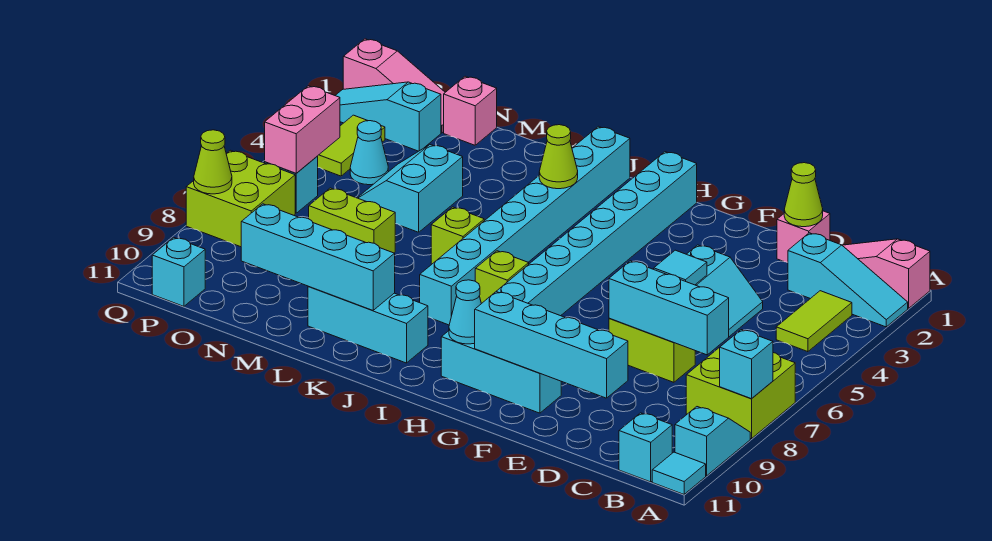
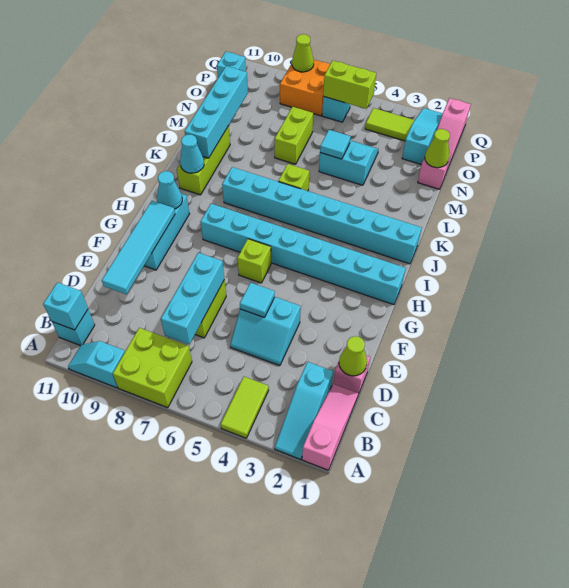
cyan brick A8 level 2 -> cyan brick B11 level 2
cyan slope A9:A10 level 1 top 10 -> cyan slope A9:A10 level 1 top 9
cyan tile A11 level 1 -> cyan tile M5 level 2
lime tile B3:B4 level 1 -> lime tile A4:B4 level 1
cyan brick D10:G10 level 2 -> cyan tile D10:G10 level 2
lime brick I7 level 1 -> lime brick G6 level 1
lime cone J3 level 2 -> lime cone N1 level 2
cyan brick J10:L10 level 1 -> lime brick J10:L10 level 1
cyan cone O4 level 1 -> cyan cone J10 level 2
pink brick P5:P6 level 2 -> lime brick P5:P6 level 2
lime brick P7:Q8 level 1 -> orange brick P7:Q8 level 1

